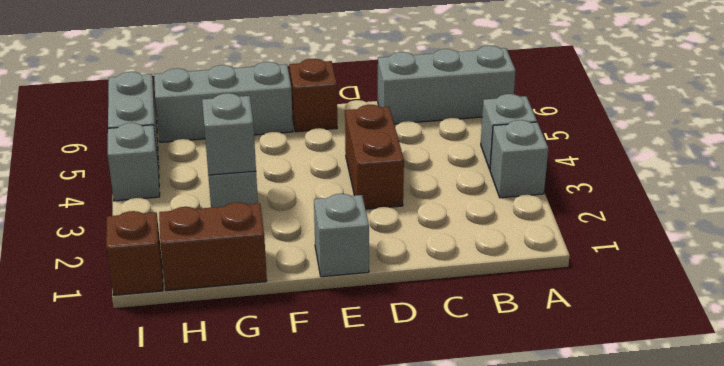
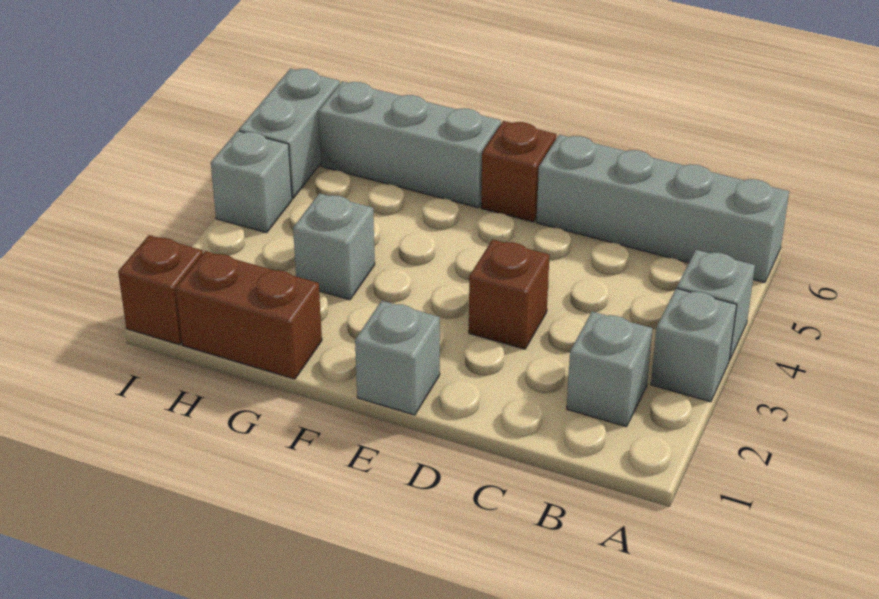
grey brick A6:C6 level 1 -> grey brick A6:D6 level 1
brown brick D3:D4 level 1 -> brown brick D3 level 1
grey brick G3 level 2 -> grey brick B2 level 1

